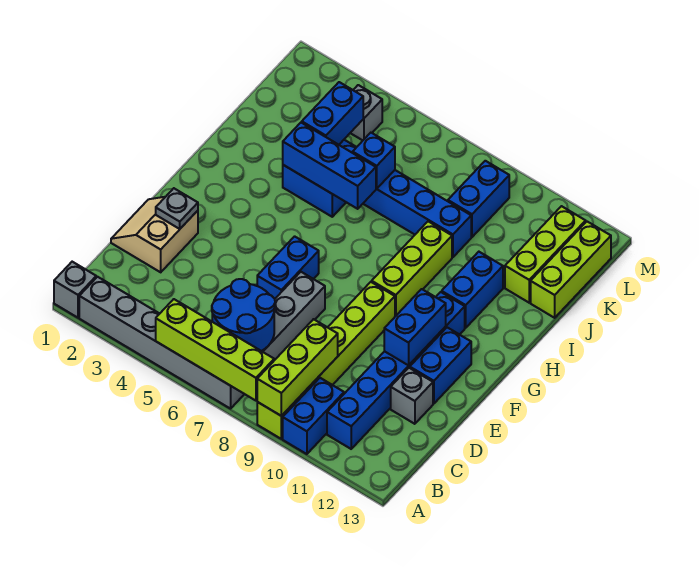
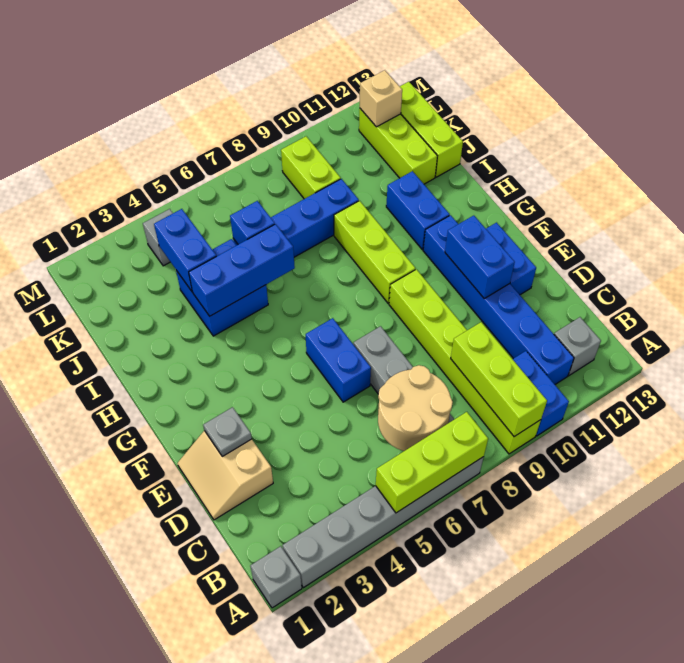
lime brick A5:A8 level 2 -> lime brick A5:A7 level 2
blue round brick B6:C7 level 2 -> tan round brick B6:C7 level 2
grey brick D12 level 1 -> grey brick B12 level 1
blue brick K9:L9 level 1 -> lime brick K9:L9 level 1
none -> tan brick L12 level 2

